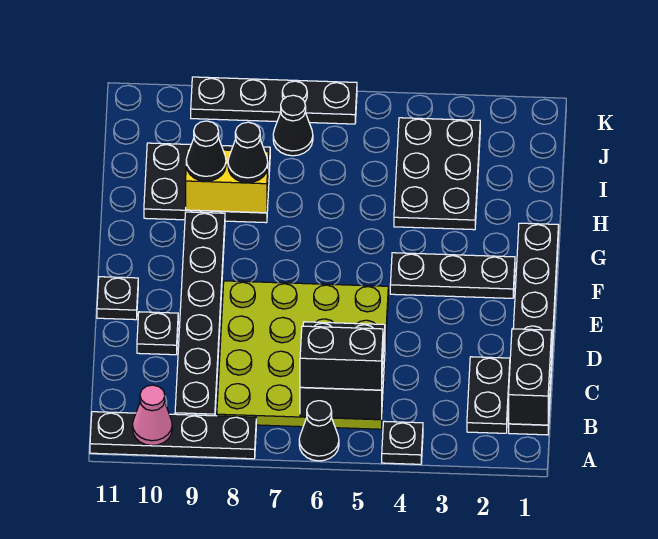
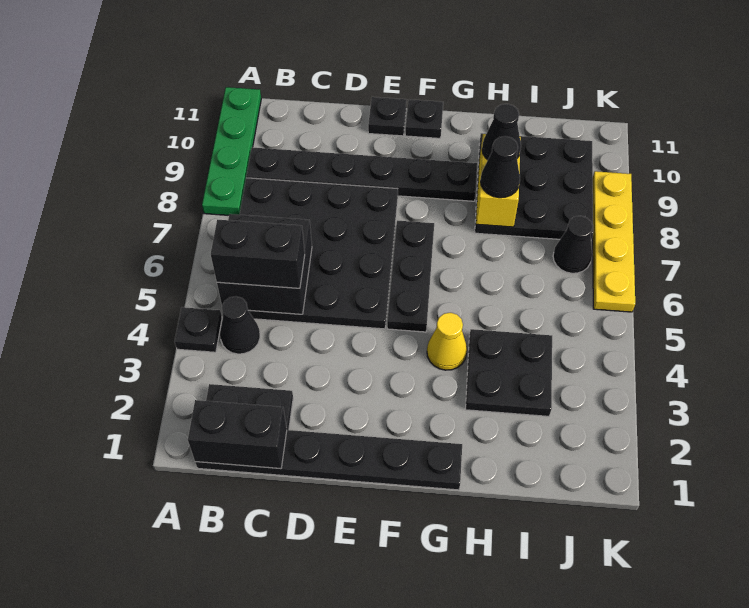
black cone A6 level 1 -> black cone B4 level 1
black plate A8:A11 level 1 -> green plate A8:A11 level 1
pink cone A10 level 2 -> none
lime plate B5:E8 level 1 -> black plate B5:E8 level 1
black brick B5:B6 level 3 -> black brick B5:C5 level 3
black plate D10 level 1 -> black plate F11 level 1
black plate F2:F4 level 1 -> black plate F5:F7 level 1
none -> yellow cone G4 level 1
black plate H3:J4 level 1 -> black plate H3:I4 level 1
black plate H8:I10 level 1 -> black plate H8:J10 level 1
black plate K6:K9 level 1 -> yellow plate K6:K9 level 1

